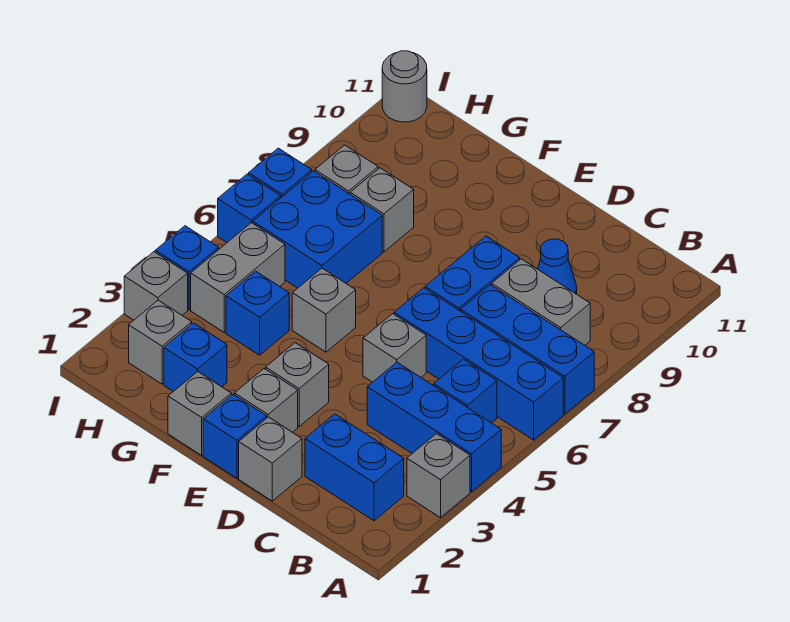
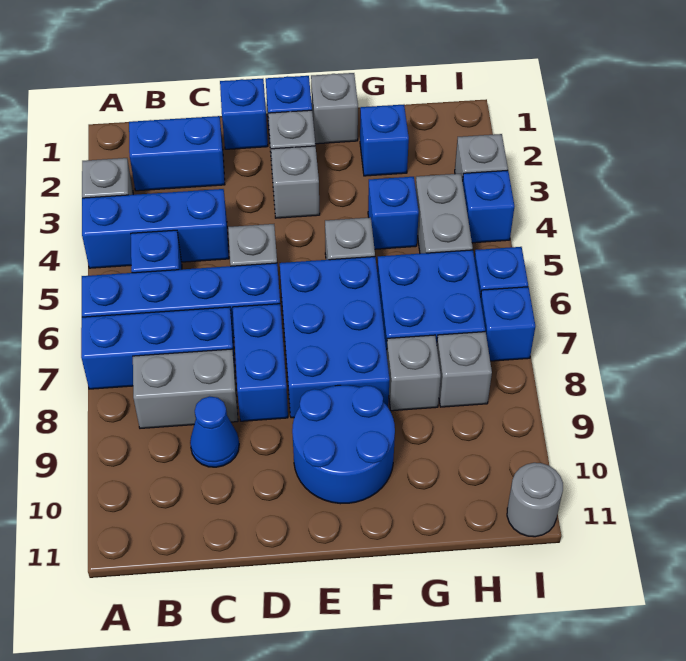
grey brick D1 level 1 -> blue brick D1 level 1
none -> blue brick E6:F8 level 1
none -> blue round brick E9:F10 level 1
grey brick H2 level 1 -> none

